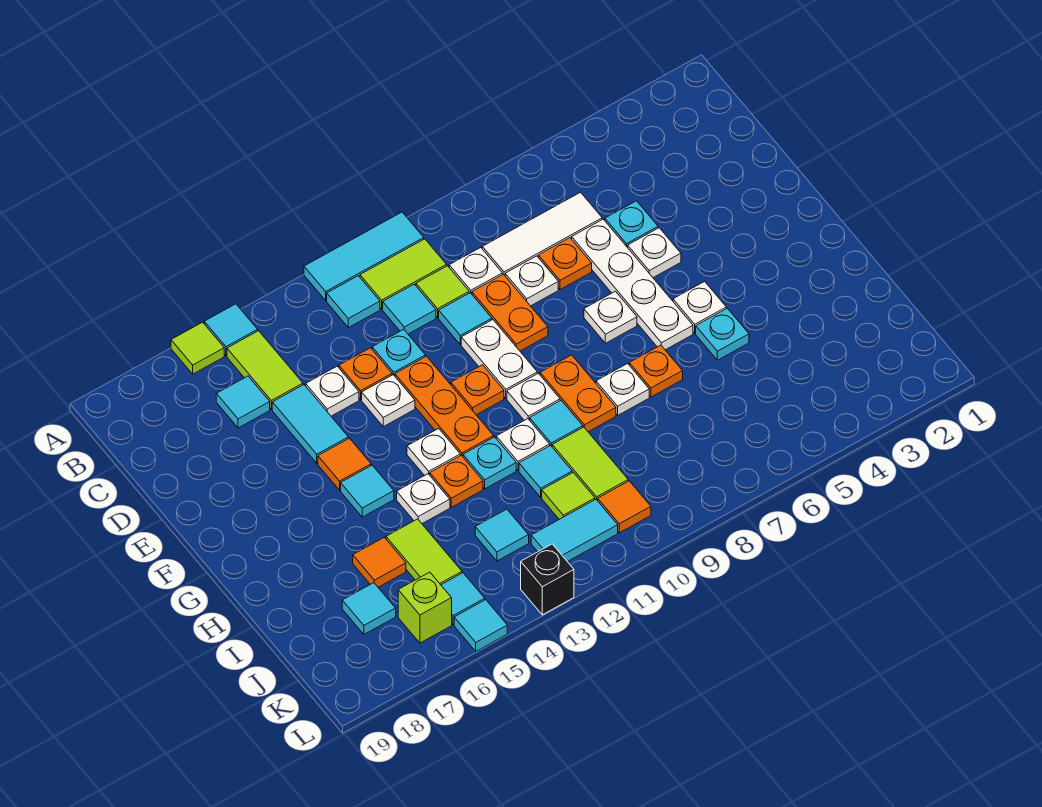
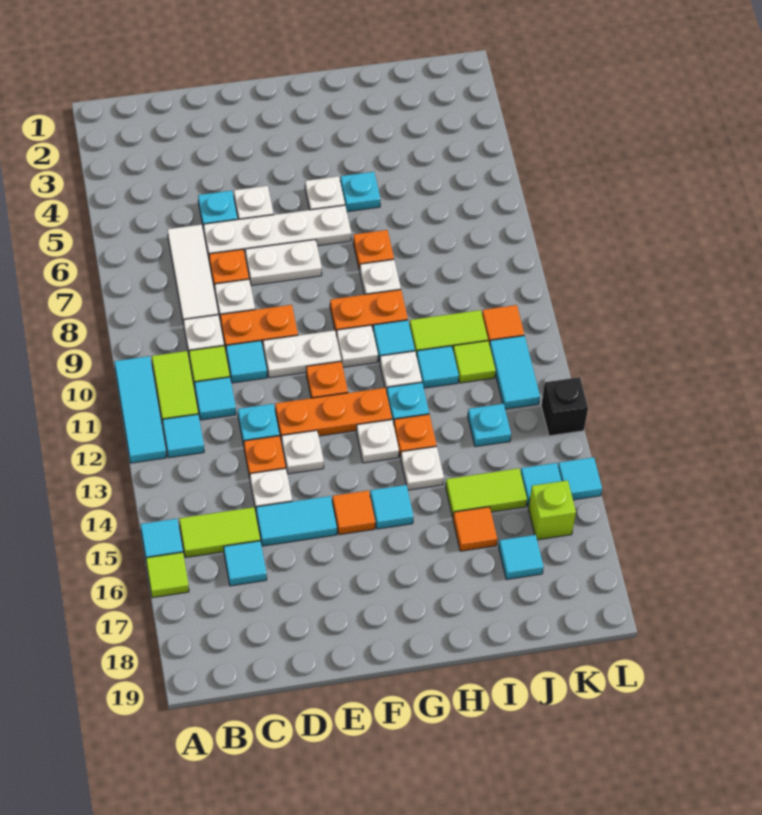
white plate F7 level 1 -> white plate E7:F7 level 1
cyan tile J13 level 1 -> cyan plate J13 level 1

